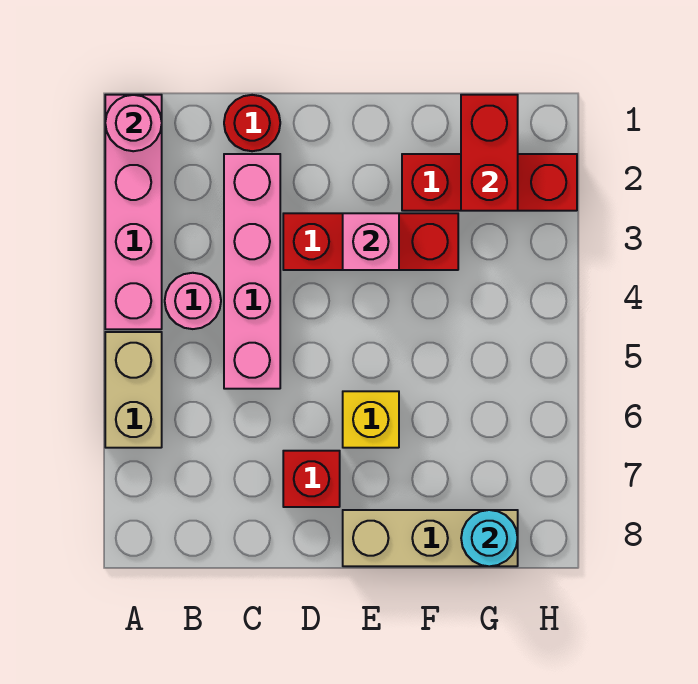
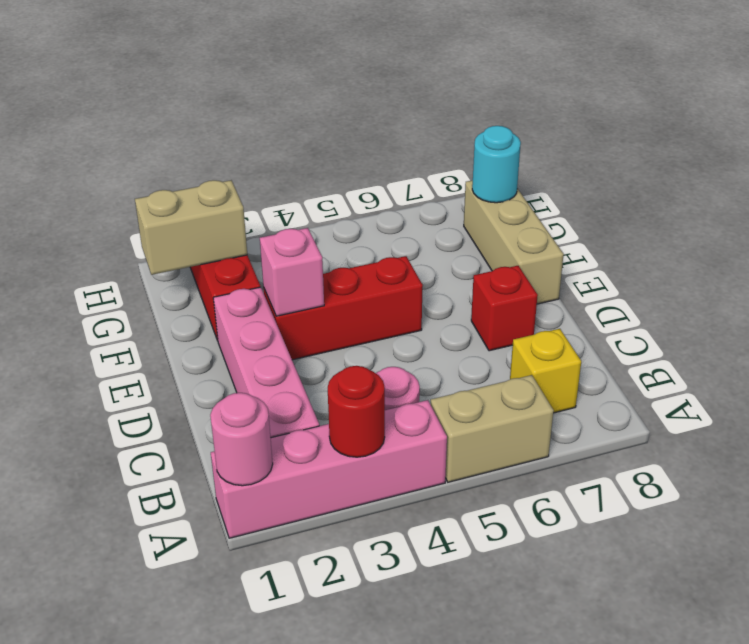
red round brick C1 level 1 -> red round brick A3 level 2
pink brick C2:C5 level 1 -> pink brick B2:E2 level 1
red brick D3:F3 level 1 -> red brick E3:E5 level 1
yellow brick E6 level 1 -> yellow brick B7 level 1
red brick G1:G2 level 2 -> tan brick G1:G2 level 2

